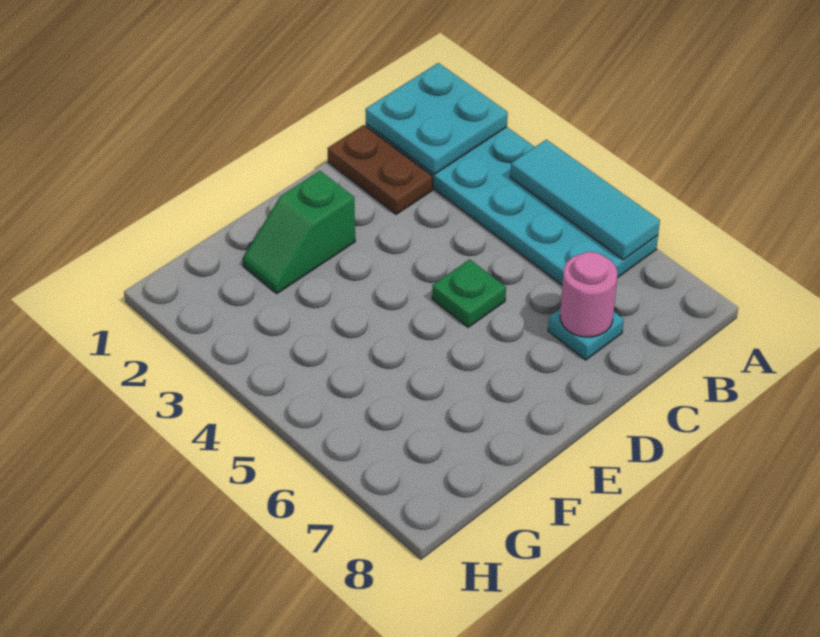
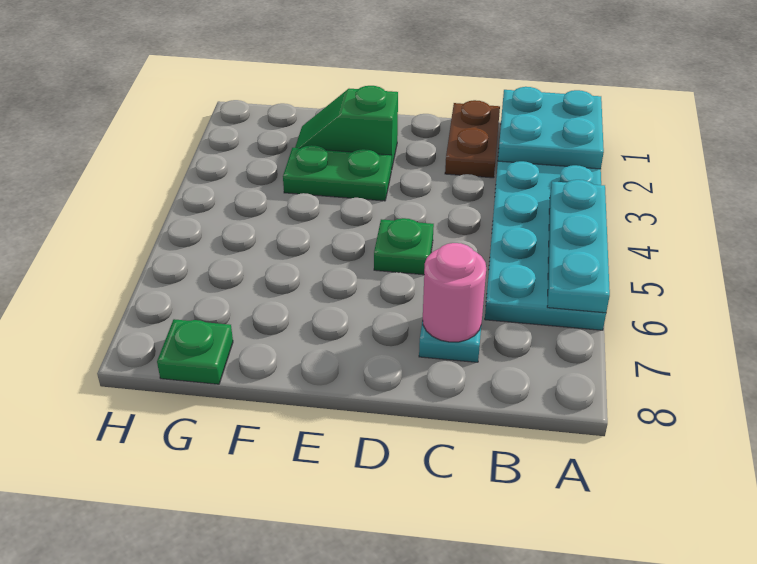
cyan tile A4:A6 level 2 -> cyan plate A4:A6 level 2
none -> green plate E3:F3 level 1
none -> green plate G8 level 1

